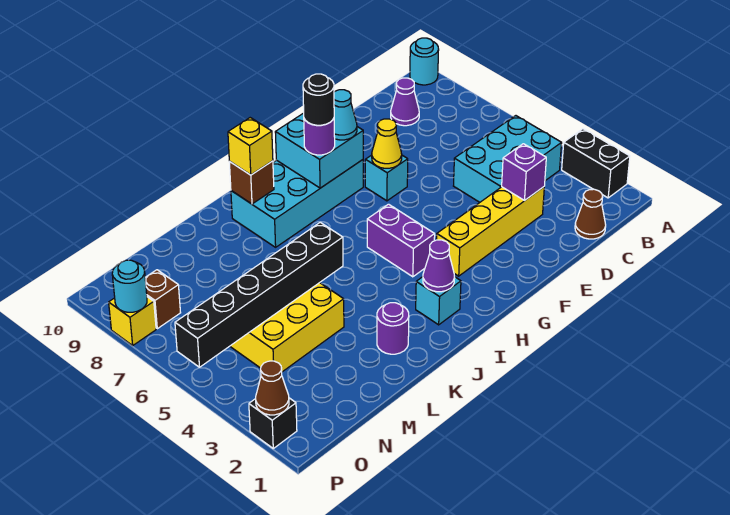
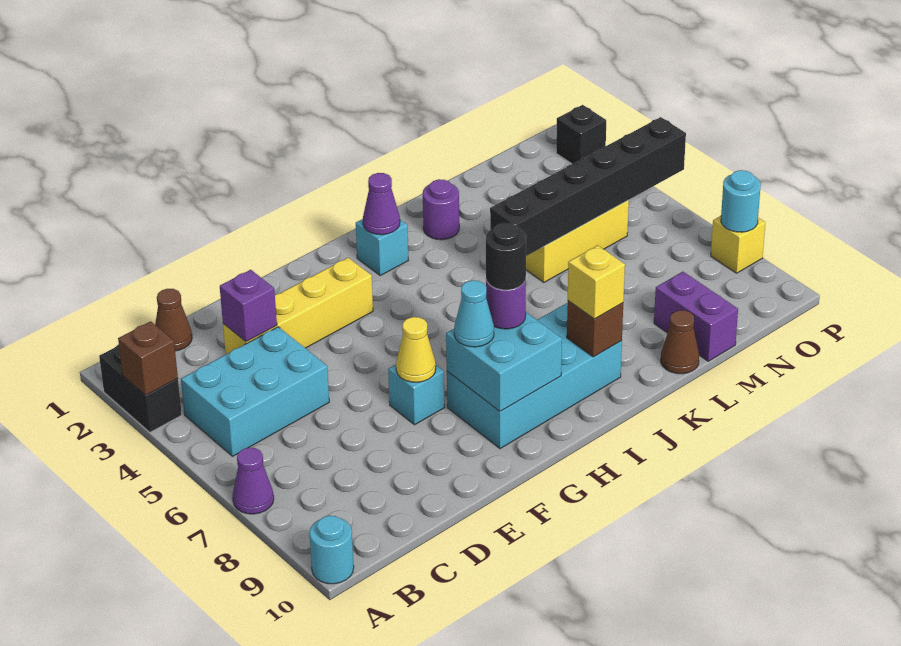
purple cone C9 level 1 -> purple cone A7 level 1
purple brick H4:H5 level 1 -> purple brick M9:M10 level 1
brown brick O8 level 1 -> brown brick A3 level 2
brown cone P2 level 2 -> brown cone L10 level 1

